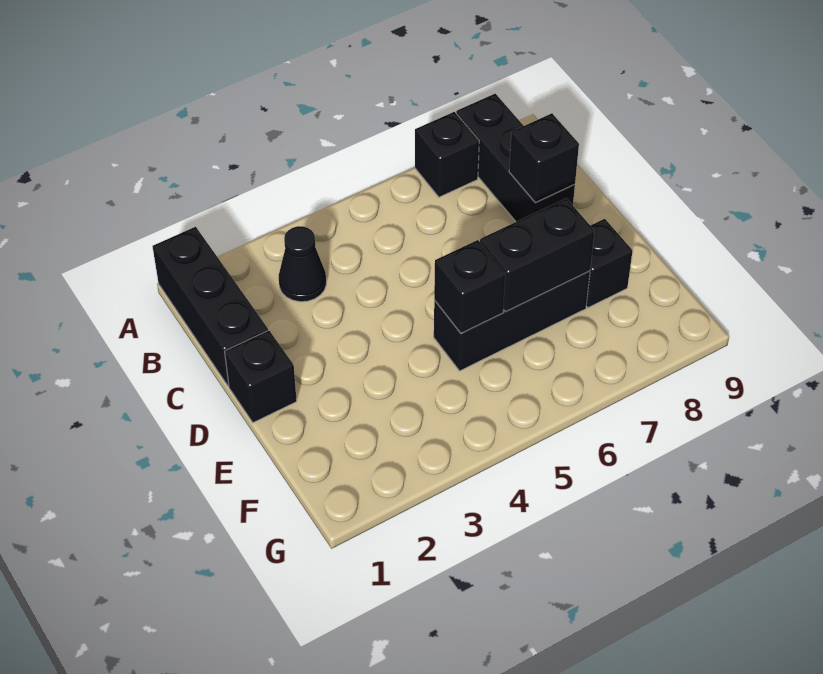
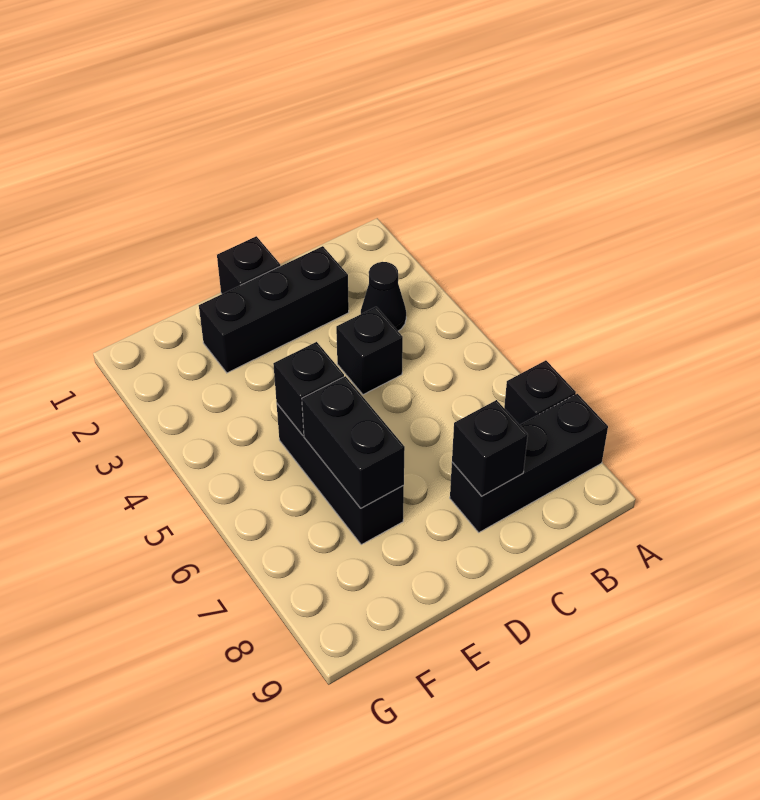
black brick A1:C1 level 1 -> black brick C2:E2 level 1
black brick E8 level 1 -> black brick C4 level 1

